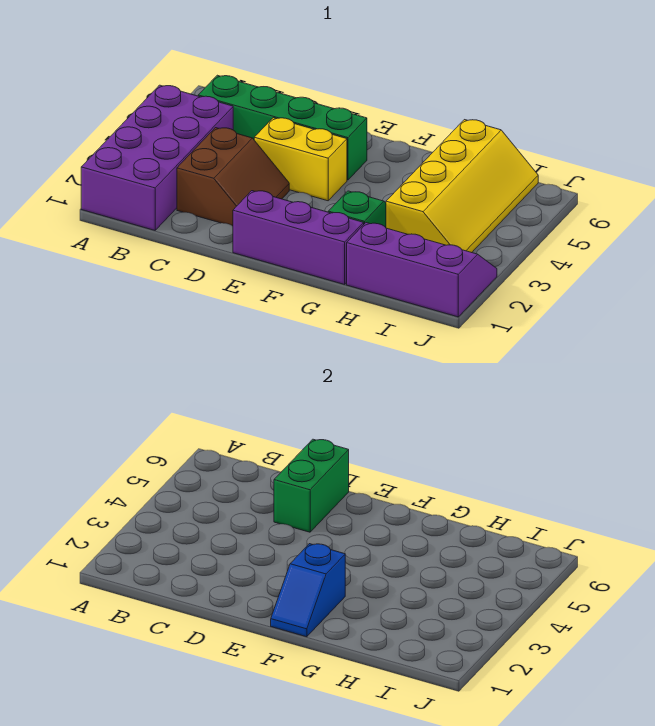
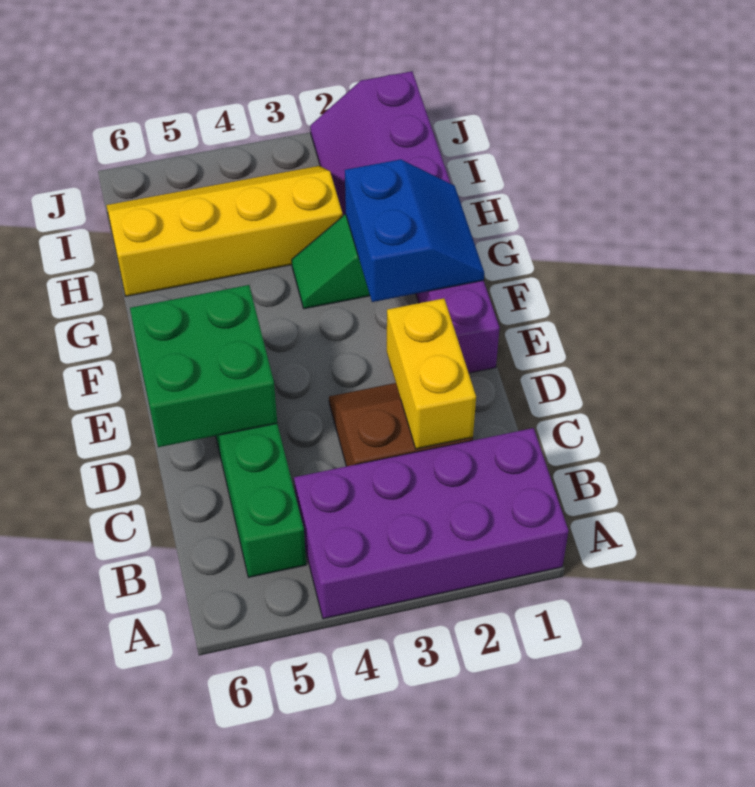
yellow brick D4:E4 level 1 -> yellow brick C2:D2 level 2
green brick D5:D6 level 2 -> green brick D5:E6 level 2
blue slope F1:F2 level 2 top 2 -> blue slope F1:G2 level 2 top 2

